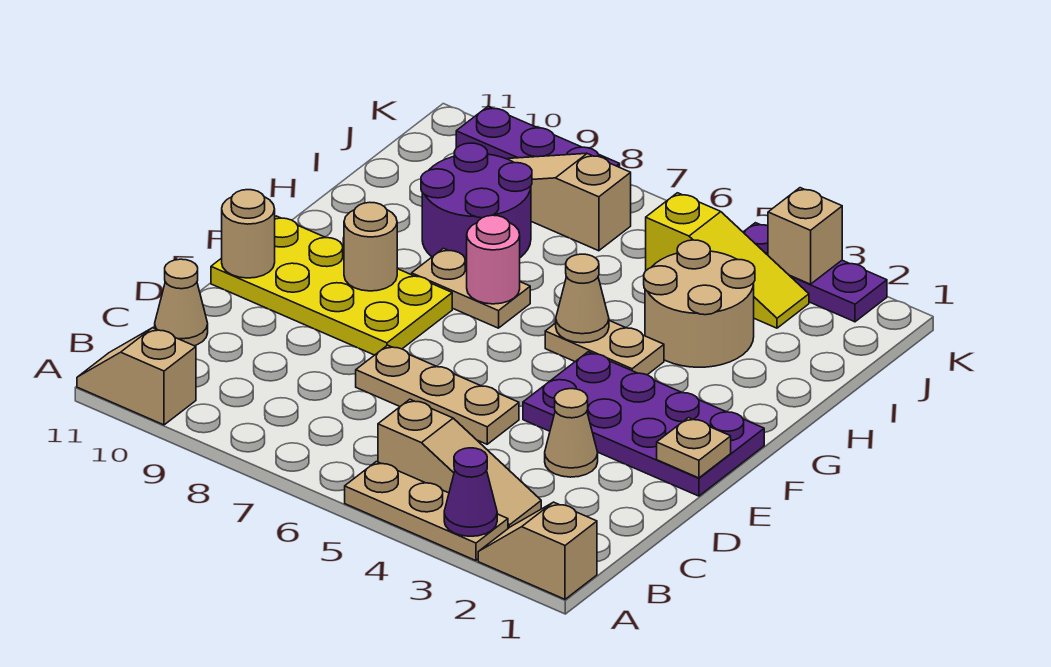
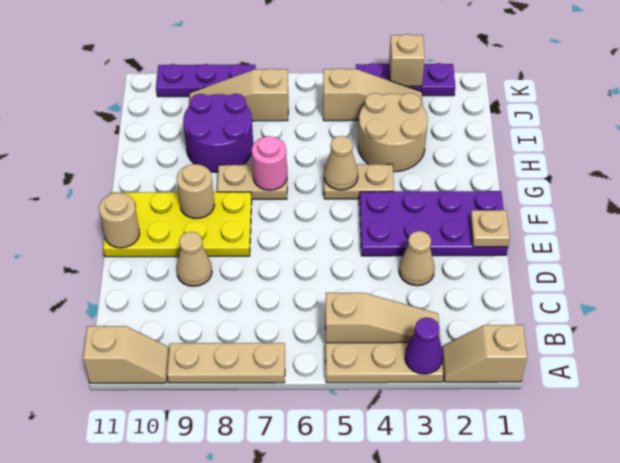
tan slope A10:A11 level 1 top 10 -> tan slope A10:A11 level 1 top 11
tan cone C11 level 1 -> tan cone D9 level 1
tan plate D5:D7 level 1 -> tan plate A7:A9 level 1
yellow slope J3:J5 level 1 top 5 -> tan slope J3:J5 level 1 top 5

